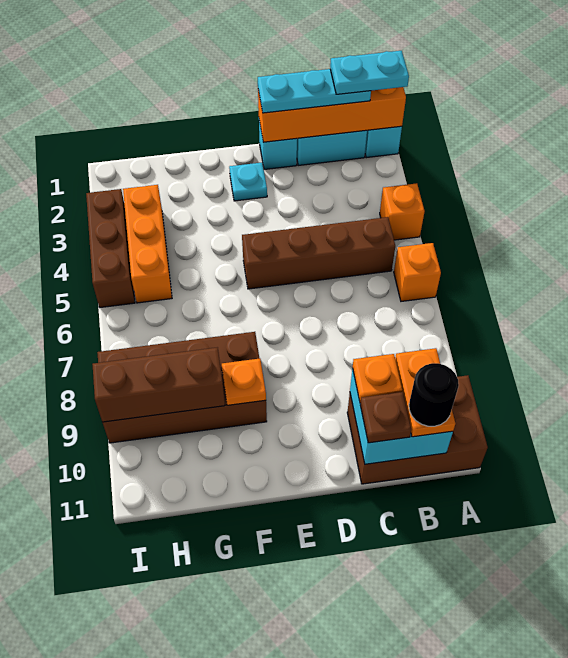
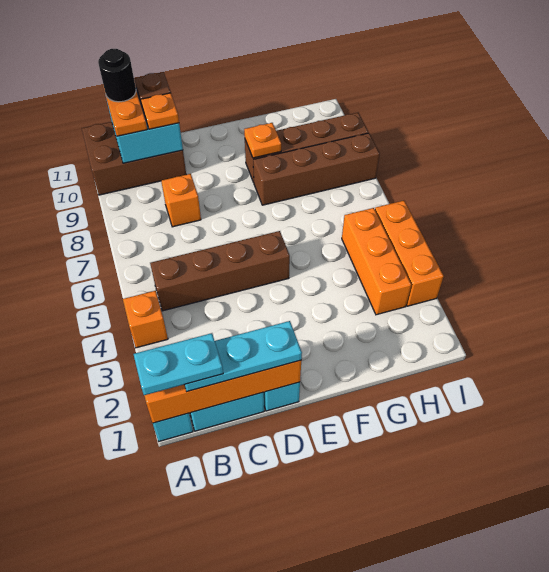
orange brick A6 level 1 -> orange brick C8 level 1
cyan plate E2 level 1 -> none
brown brick G9:I9 level 2 -> none
brown brick I3:I5 level 1 -> orange brick I3:I5 level 1

